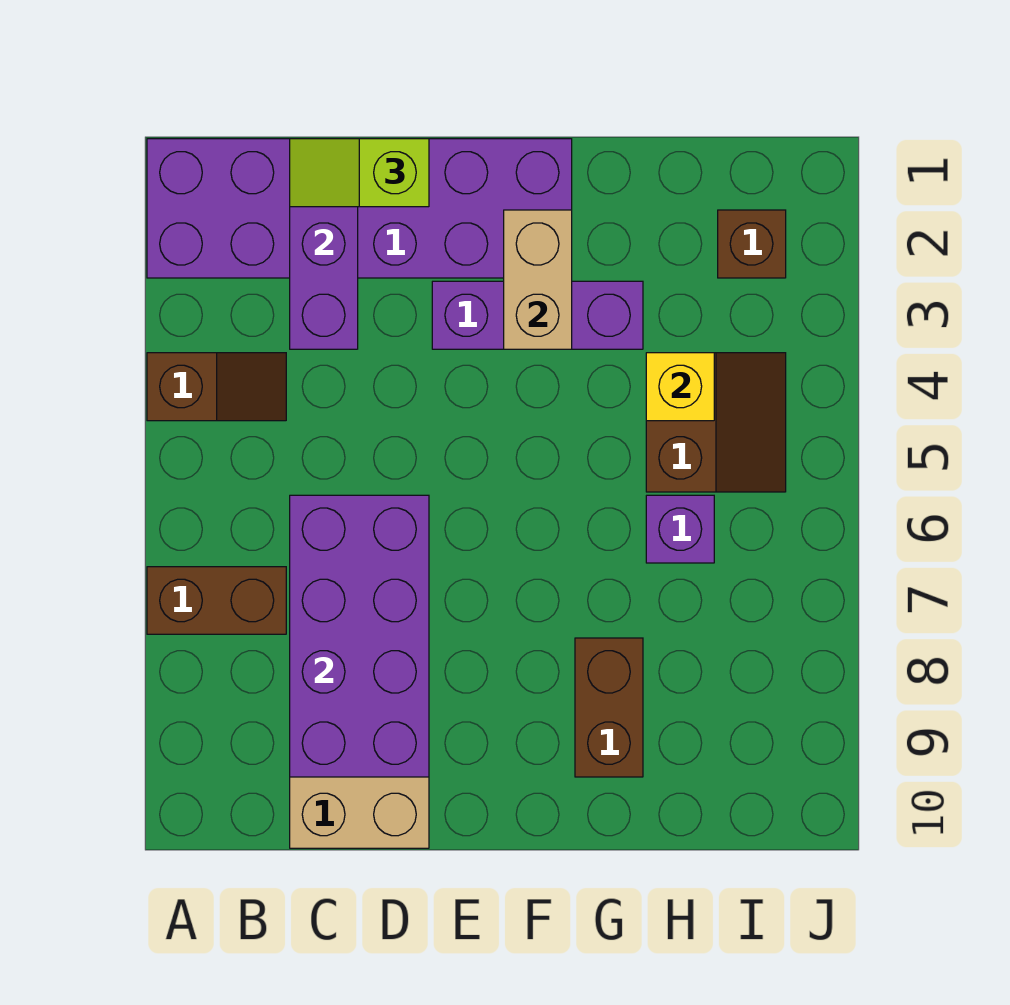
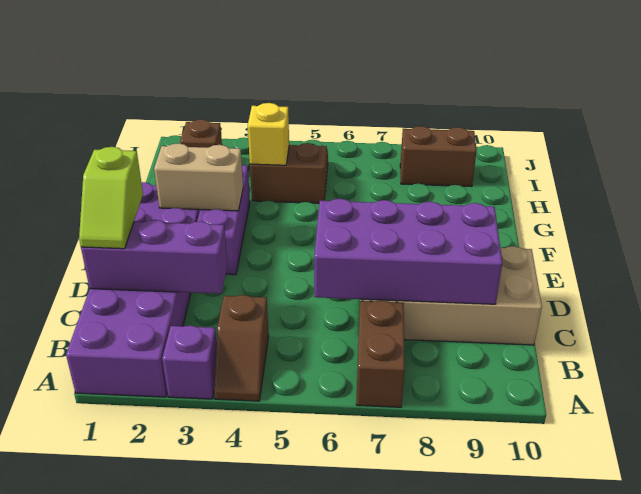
brown slope A4:B4 level 1 top A -> brown slope A4:B4 level 1 top B
brown brick G8:G9 level 1 -> brown brick I8:I9 level 1
purple brick H6 level 1 -> purple brick A3 level 1

